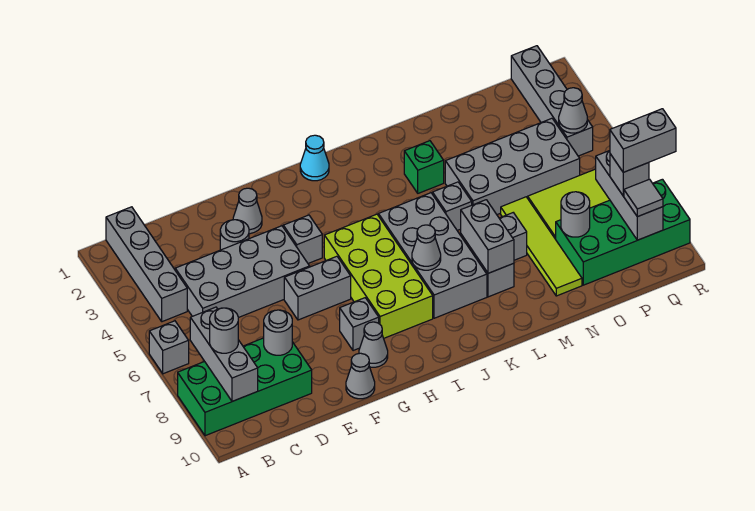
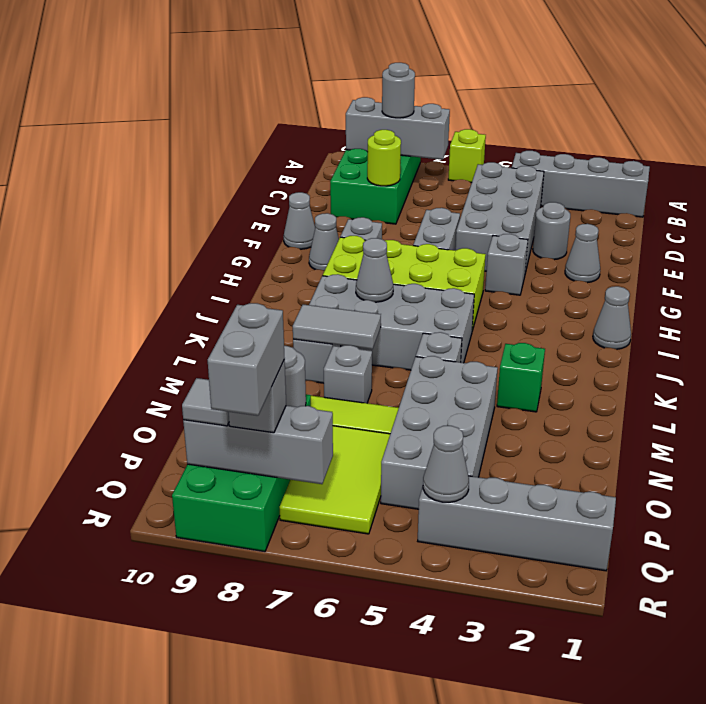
grey brick A6 level 1 -> lime brick A6 level 1
grey round brick D8 level 2 -> lime round brick D8 level 2
cyan cone I1 level 1 -> grey cone I1 level 1
grey brick L7:L8 level 2 -> grey tile L7:L8 level 2

